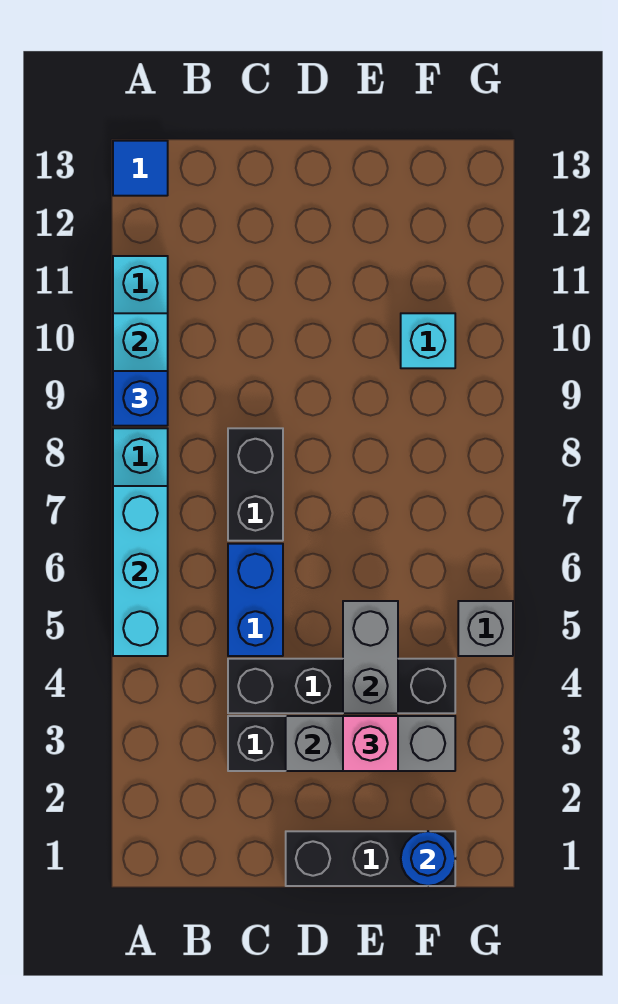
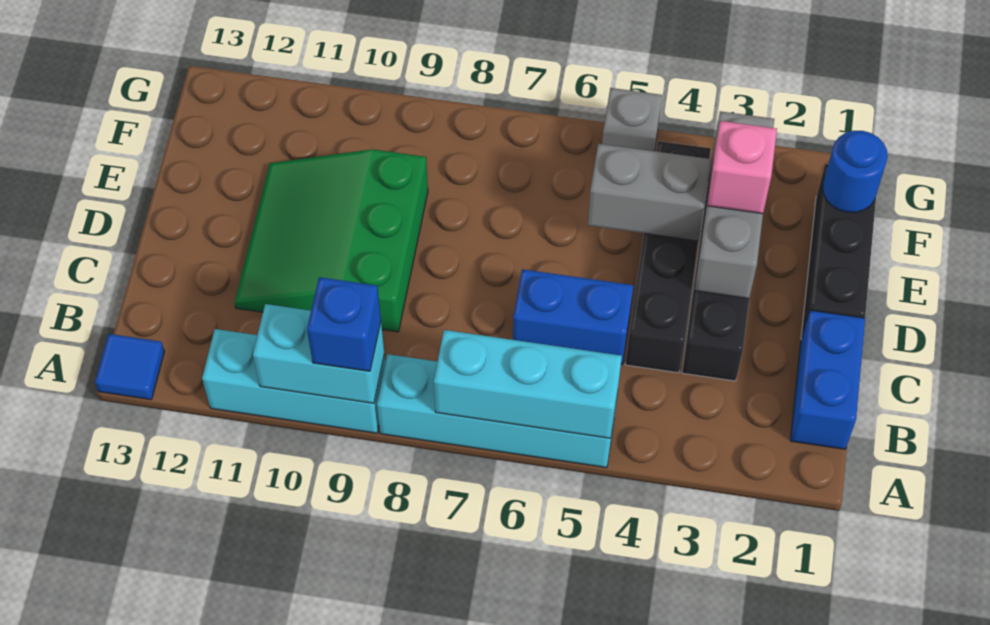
none -> blue brick B1:C1 level 1
black brick C7:C8 level 1 -> none
none -> green slope C9:E11 level 1 top 9
cyan brick F10 level 1 -> none

